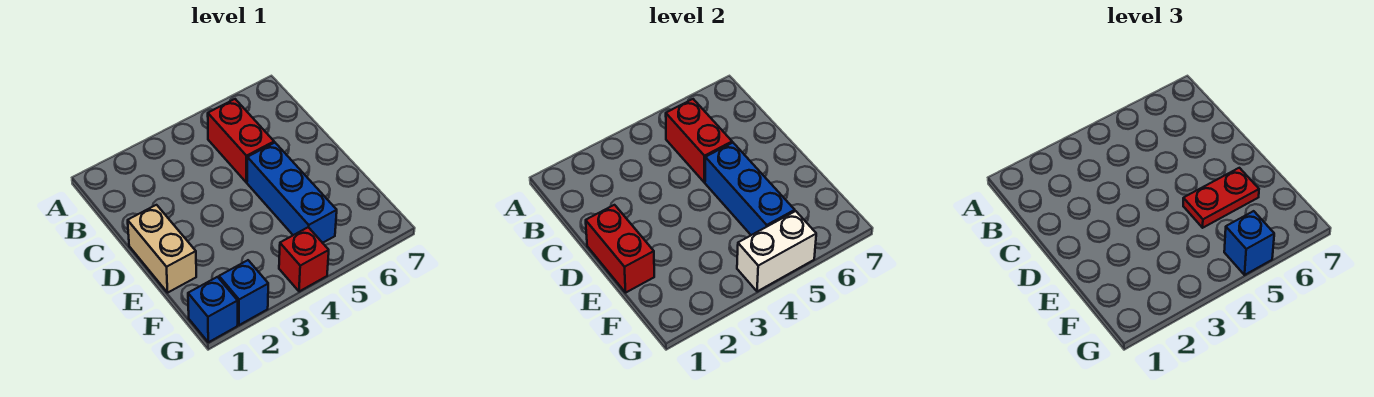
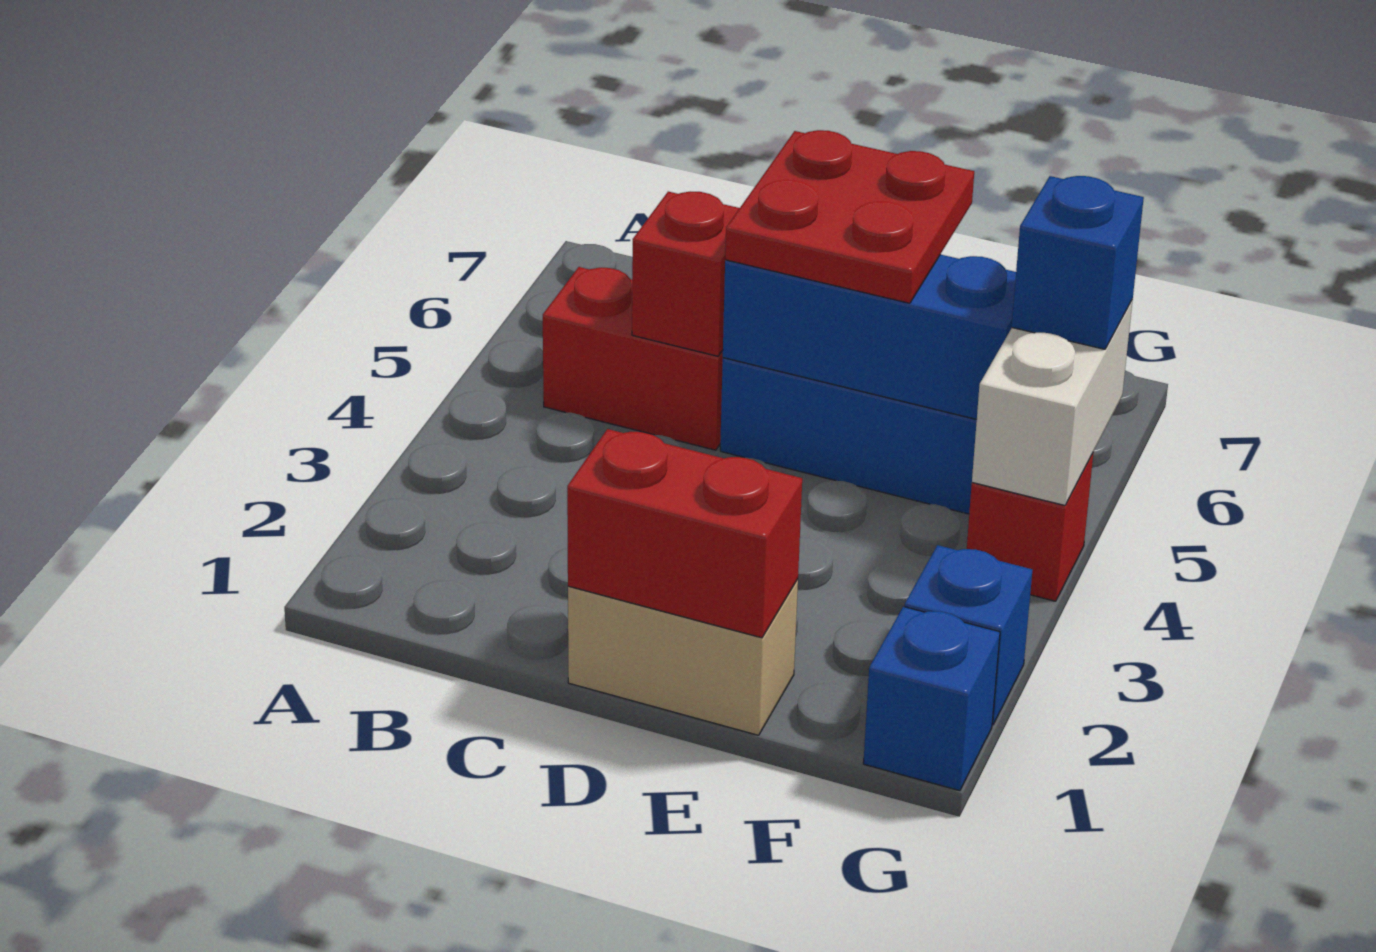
red brick B5:C5 level 2 -> red brick C5 level 2
red plate E5:E6 level 3 -> red plate D5:E6 level 3

